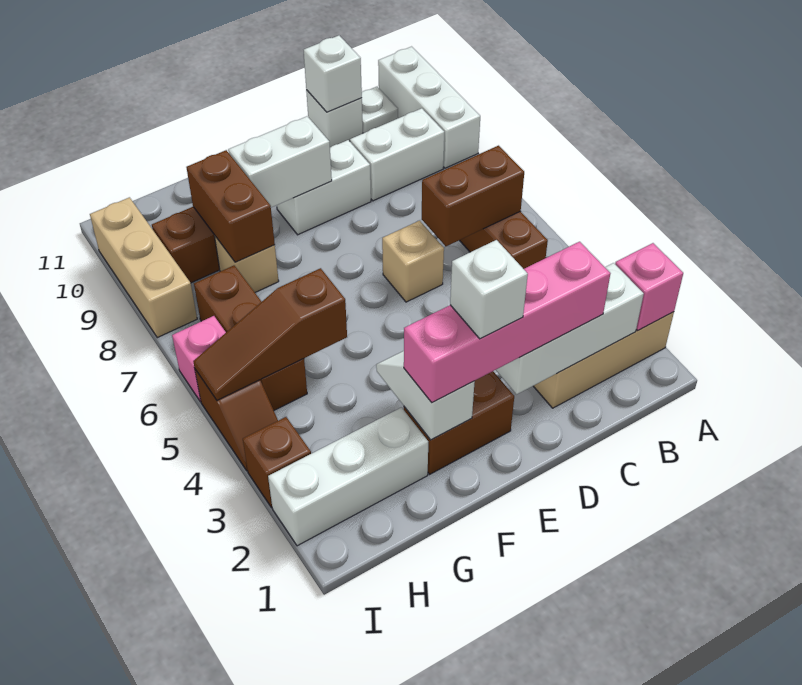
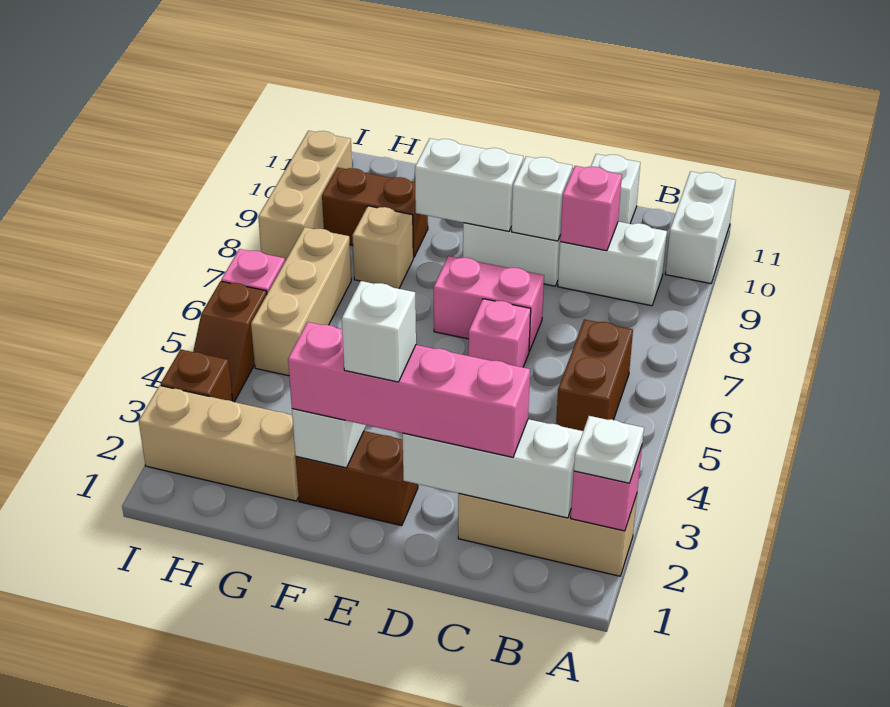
white brick A9:A11 level 1 -> white brick A10:A11 level 1
brown brick B6:C6 level 2 -> none
white plate B11 level 1 -> white plate A2 level 3
none -> pink brick C9 level 2
white brick C11 level 2 -> white brick D9 level 2
tan brick D6 level 1 -> pink brick D6 level 1
none -> pink brick D7:E7 level 1
white brick G2:I2 level 1 -> tan brick G2:I2 level 1
brown slope G5:I5 level 2 top G -> none
brown brick G8:G9 level 2 -> none
brown brick H5:H7 level 1 -> tan brick H5:H7 level 1

